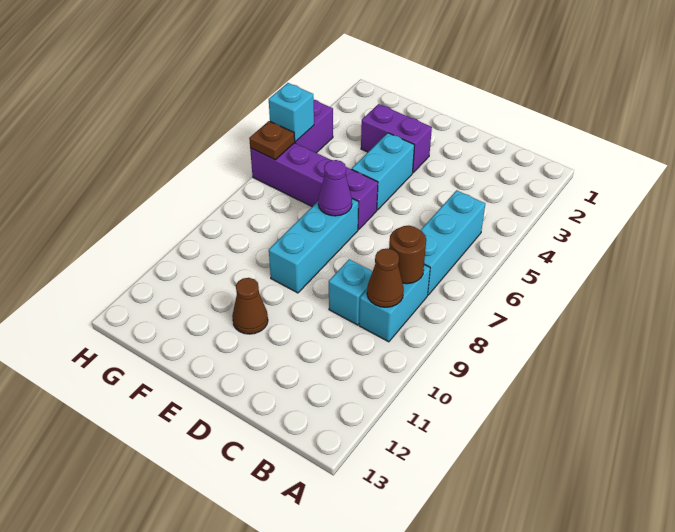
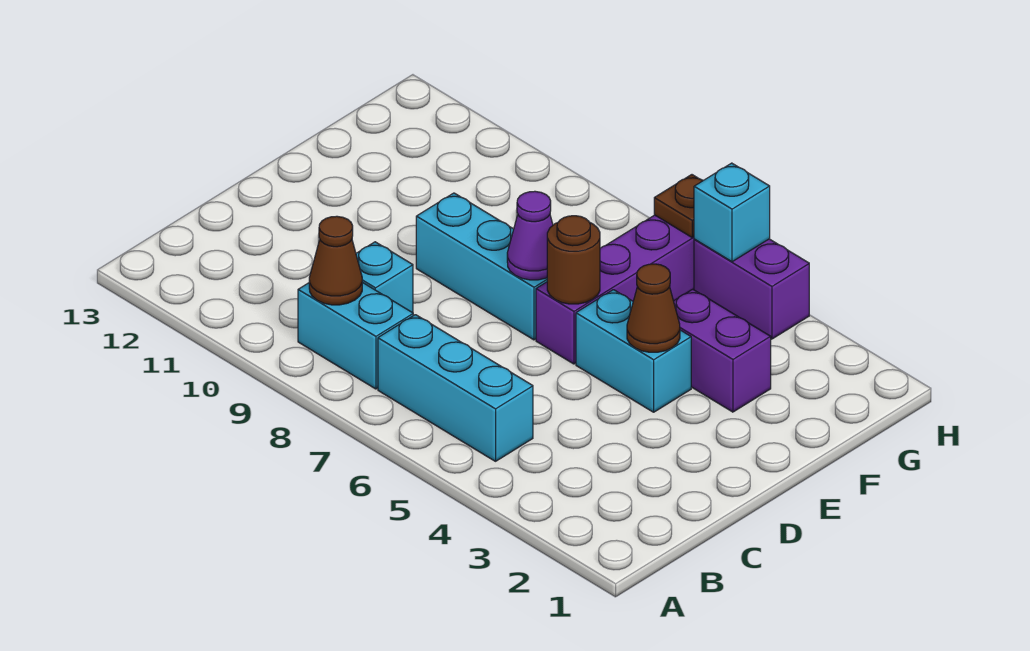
brown round brick B8 level 2 -> brown round brick E6 level 2
purple brick E3:F3 level 1 -> purple brick F3:F4 level 1
brown cone E11 level 1 -> brown cone E4 level 2

